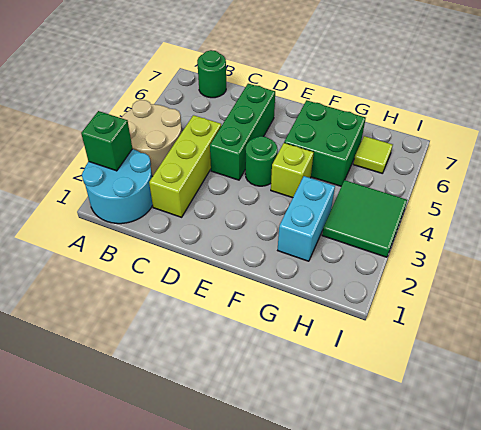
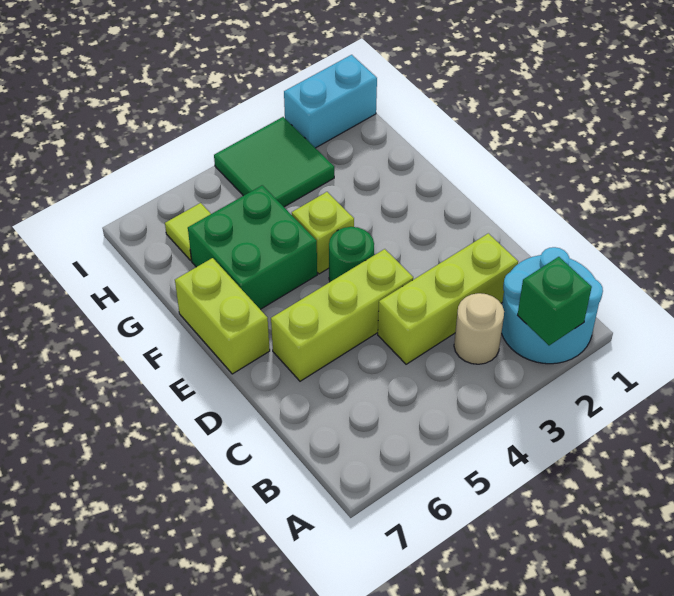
tan round brick A3:B4 level 1 -> tan round brick B3 level 1
green round brick B7 level 1 -> none
green brick D4:D6 level 1 -> lime brick D4:D6 level 1
none -> lime brick E7:F7 level 1
cyan brick G2:G3 level 1 -> cyan brick I1:I2 level 1

